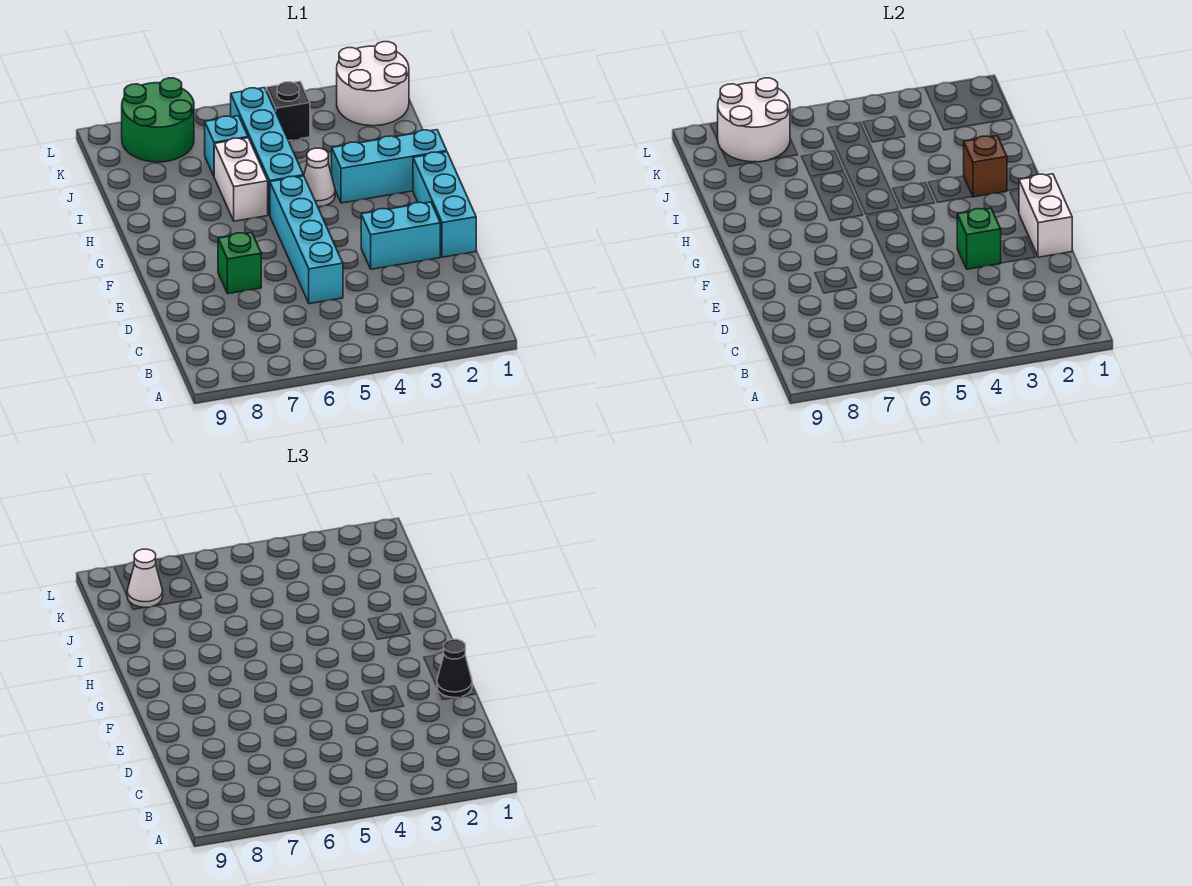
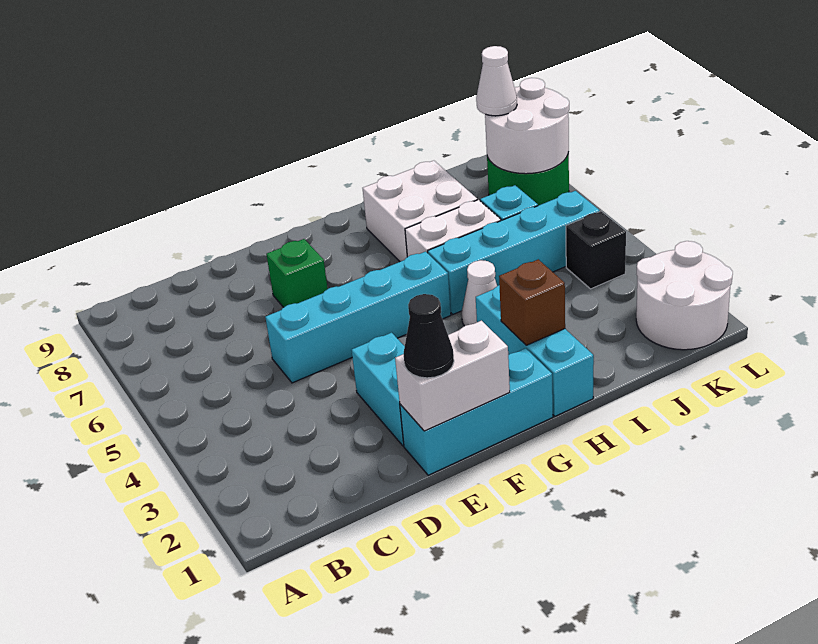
green brick E3 level 2 -> none
none -> white brick H7:I8 level 1

